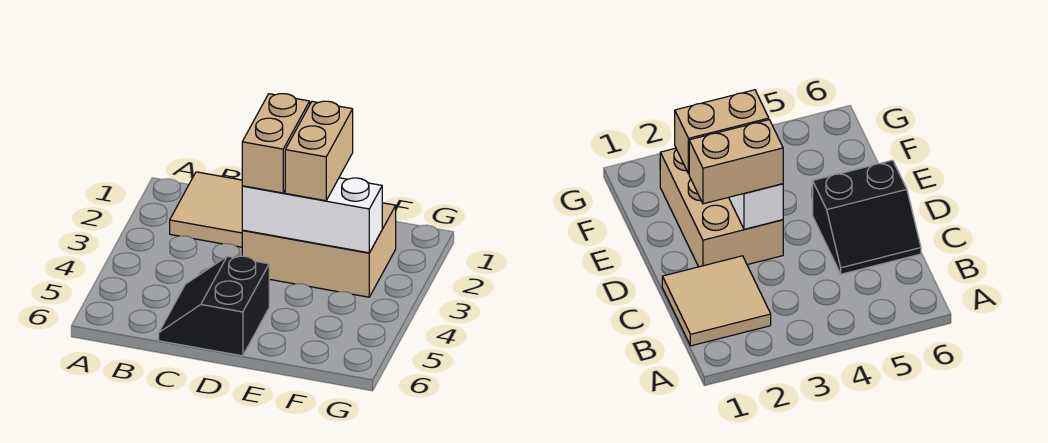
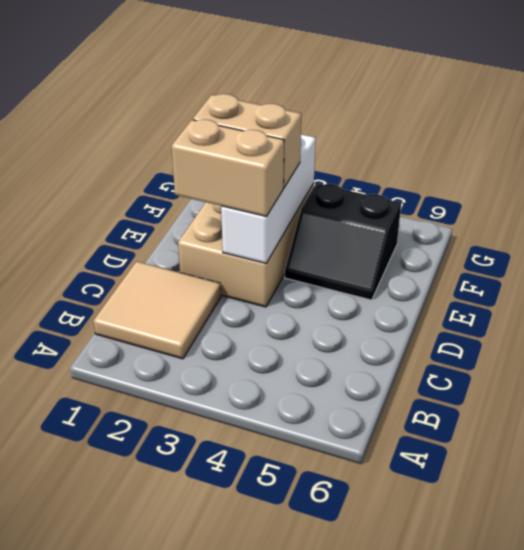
black slope C5:D6 level 1 top D -> black slope E4:F5 level 1 top F

